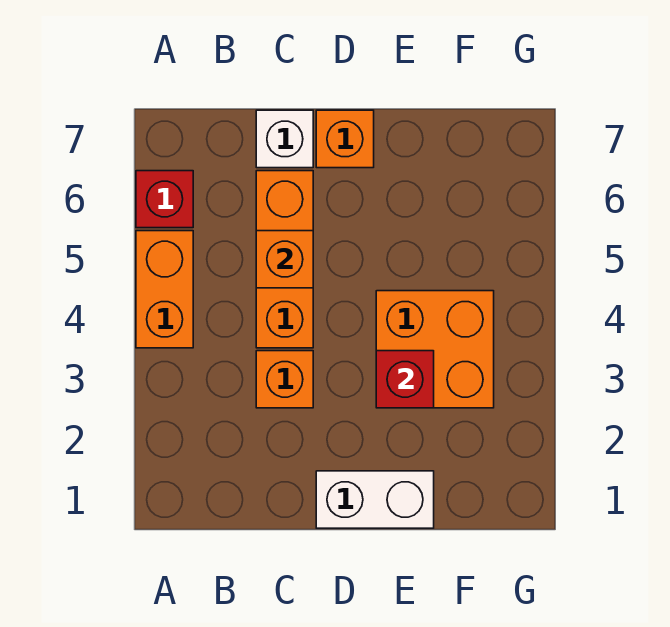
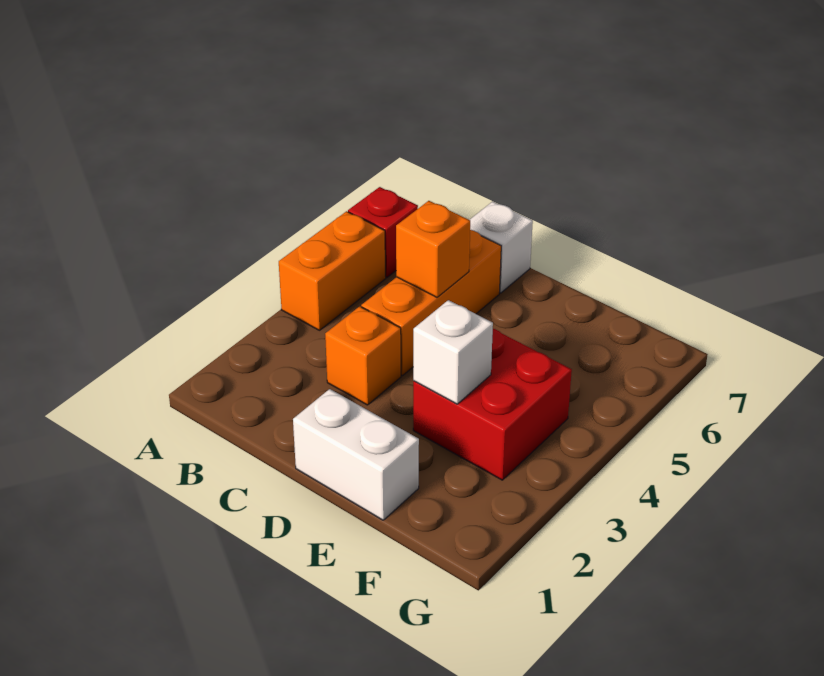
orange brick D7 level 1 -> none
orange brick E3:F4 level 1 -> red brick E3:F4 level 1
red brick E3 level 2 -> white brick E3 level 2

